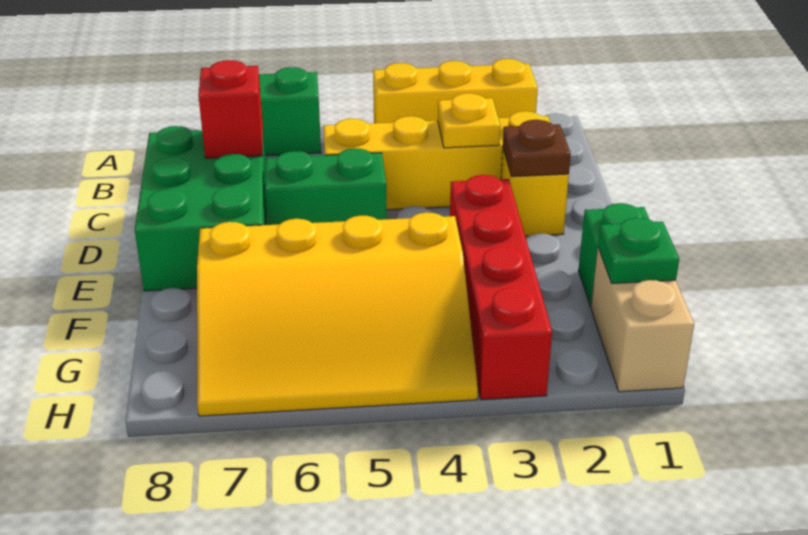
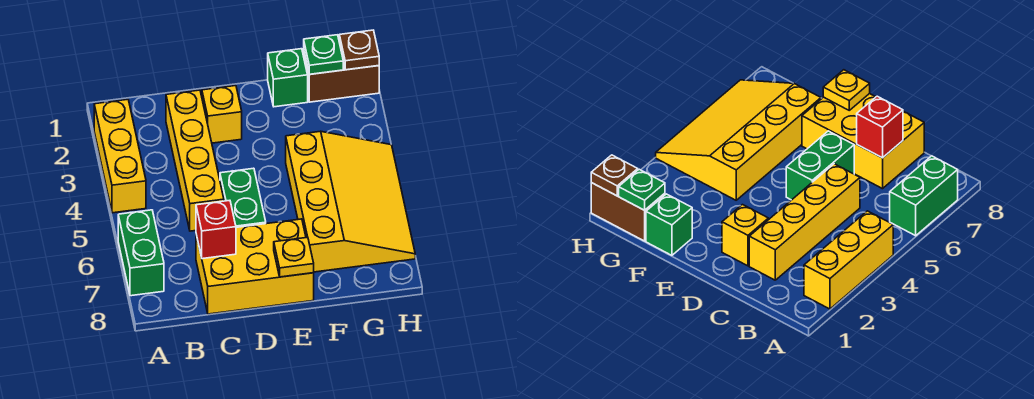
yellow plate C3 level 2 -> yellow plate E8 level 2
green brick C7:E8 level 1 -> yellow brick C7:E8 level 1
brown plate D2 level 2 -> brown plate H1 level 2
red brick E3:H3 level 1 -> none
tan brick G1:H1 level 1 -> brown brick G1:H1 level 1

